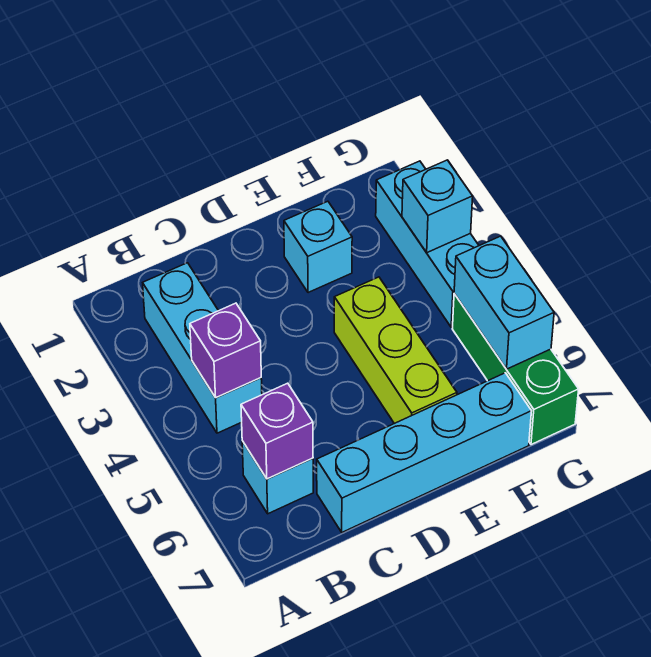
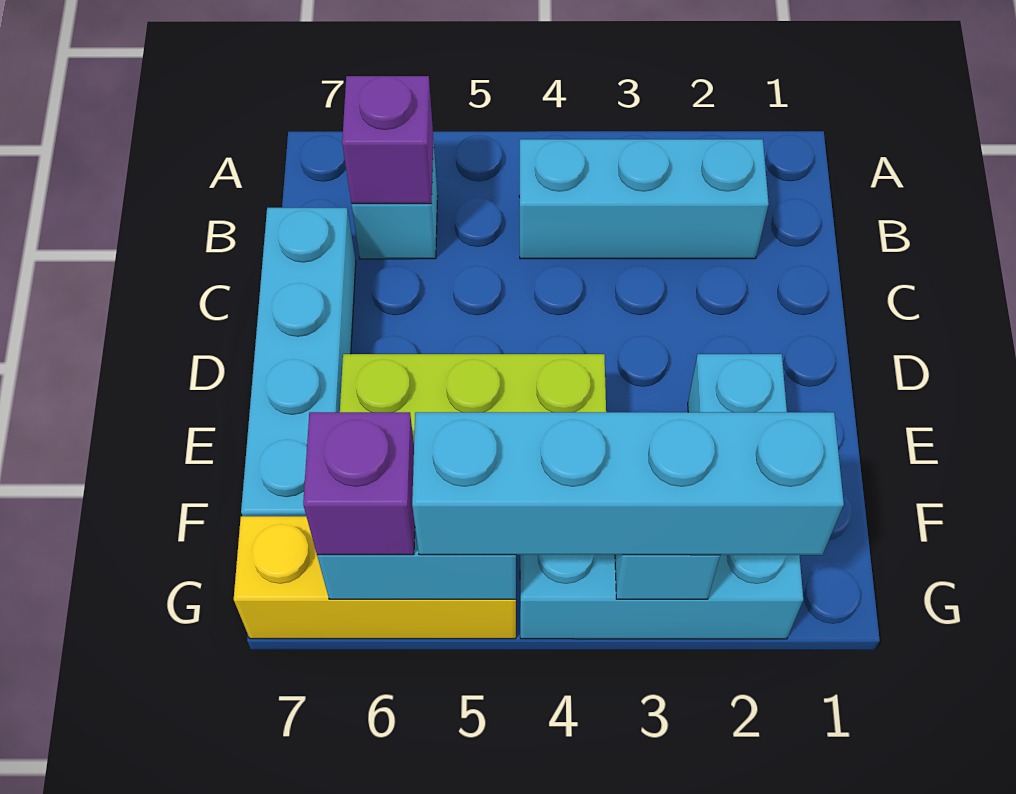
purple brick B4 level 2 -> purple brick G6 level 3
none -> cyan brick G2:G5 level 3
green brick G5:G7 level 1 -> yellow brick G5:G7 level 1

